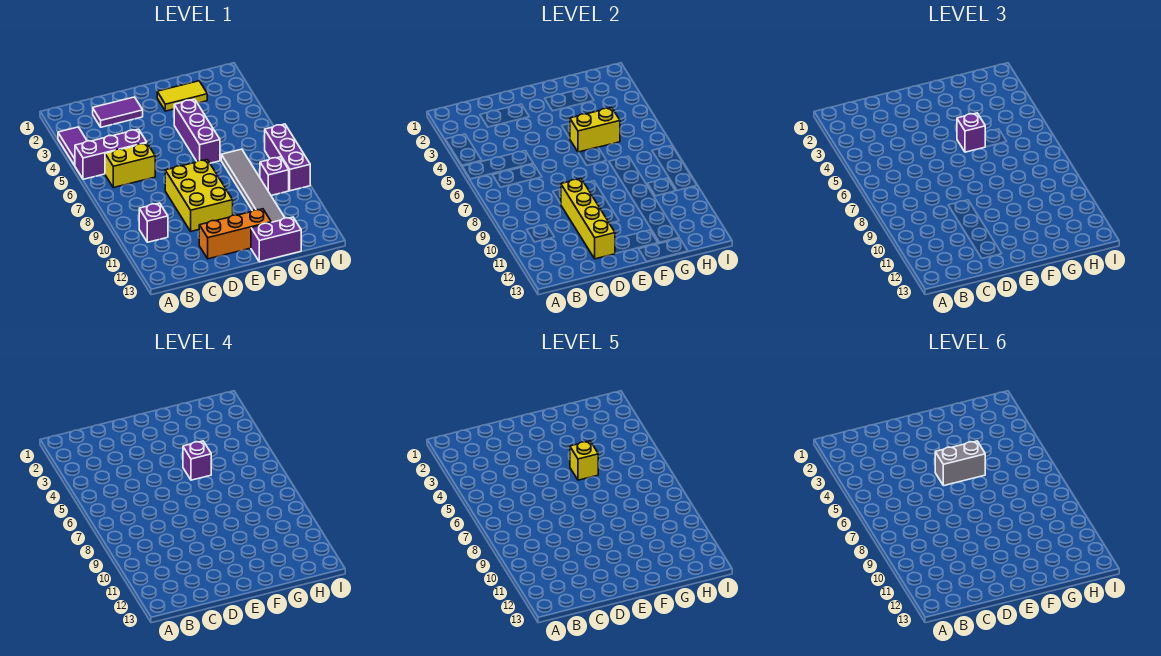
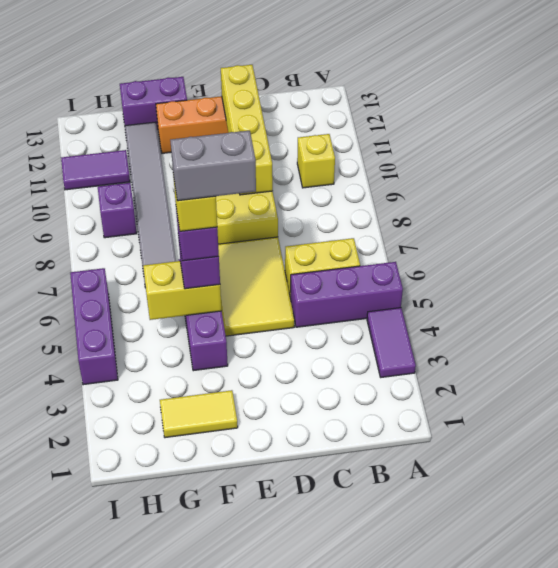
purple brick B10 level 1 -> yellow brick B10 level 1
purple tile C2:D2 level 1 -> purple tile H11:I11 level 1
none -> yellow tile D5:E7 level 1
purple brick I7:I9 level 1 -> purple brick I4:I6 level 1

